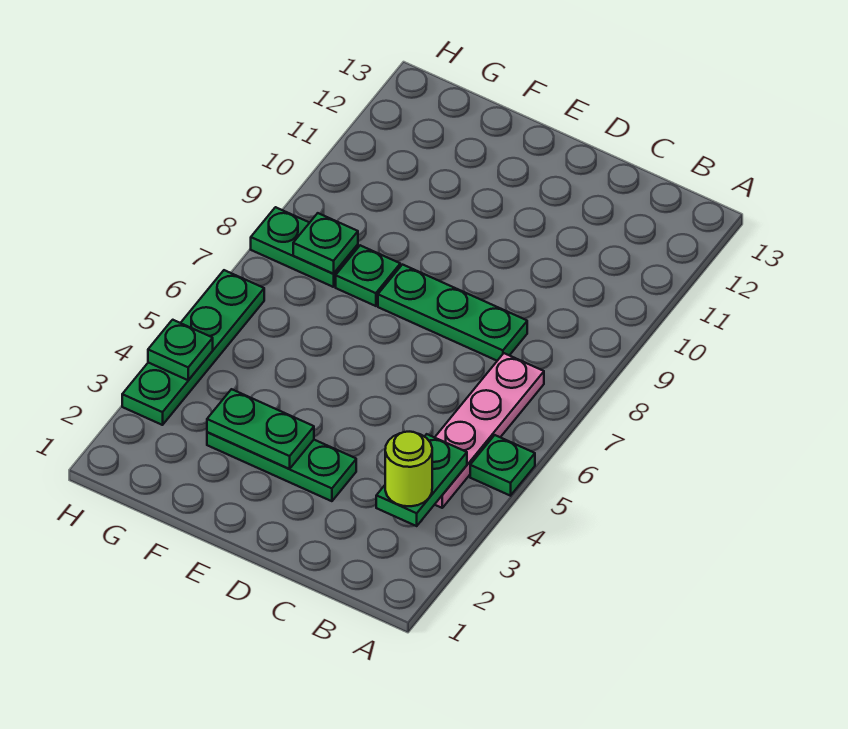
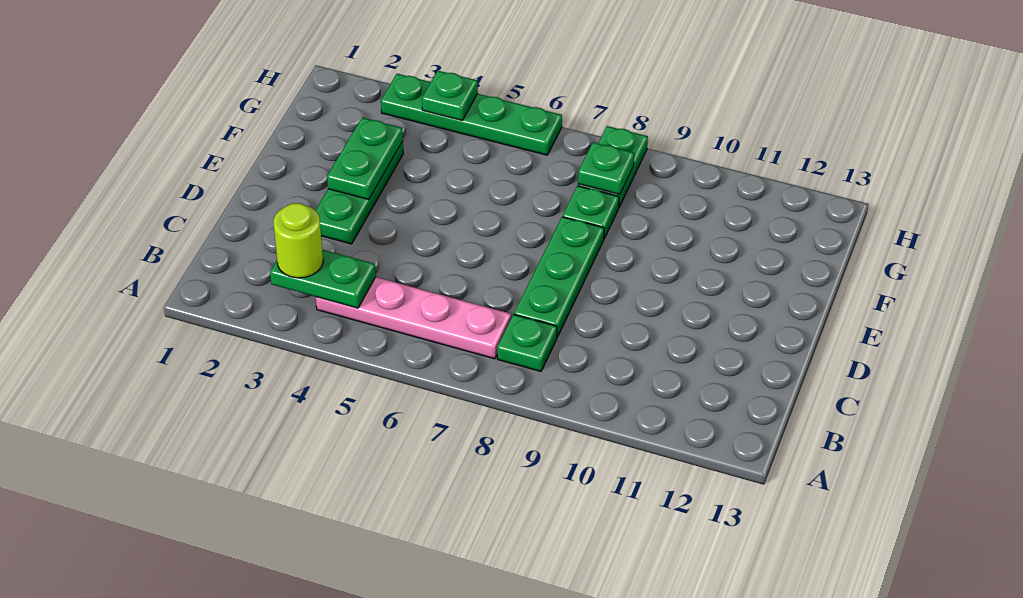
green plate A5 level 1 -> green plate B8 level 1

